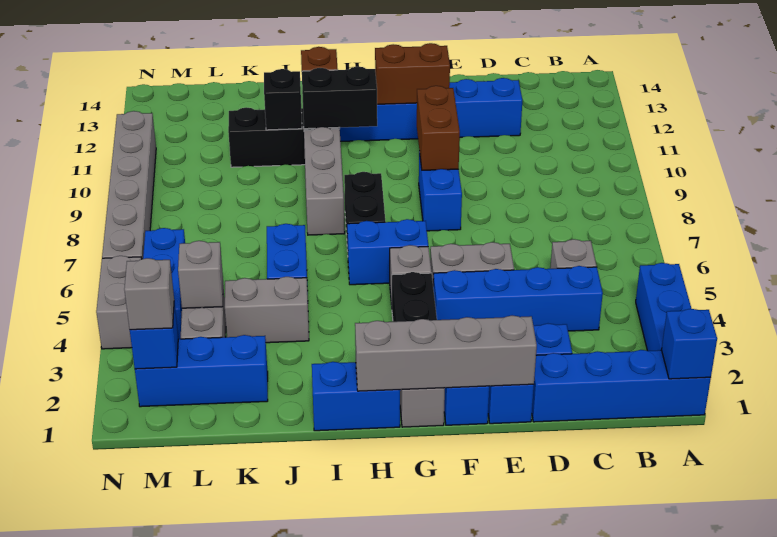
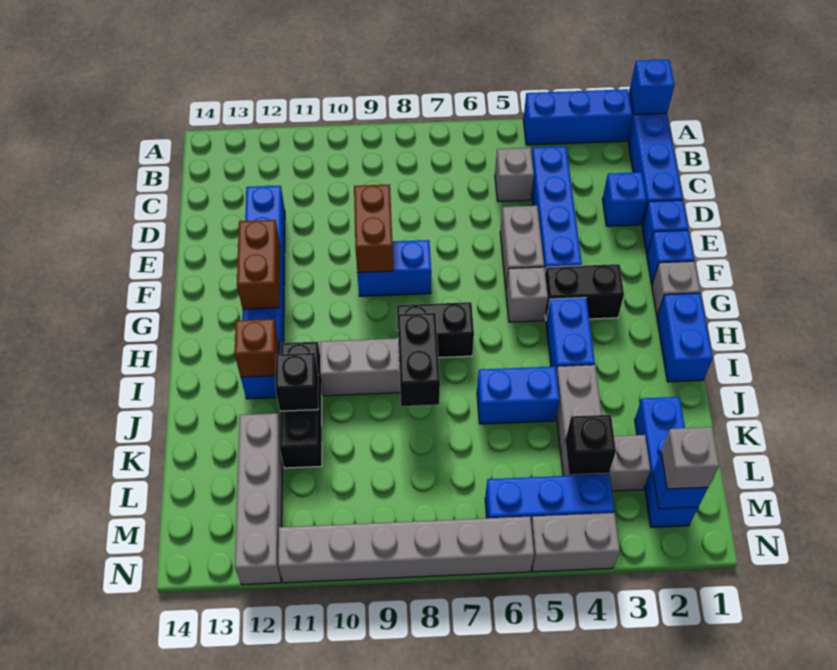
grey brick E1:H1 level 2 -> grey brick K12:N12 level 1
brown brick F9:F10 level 2 -> brown brick E9:F9 level 2
blue brick G6:H6 level 1 -> blue brick H4:I4 level 1
black brick H11:I11 level 2 -> black brick I8:J8 level 2
grey brick L4 level 2 -> black brick L4 level 2

